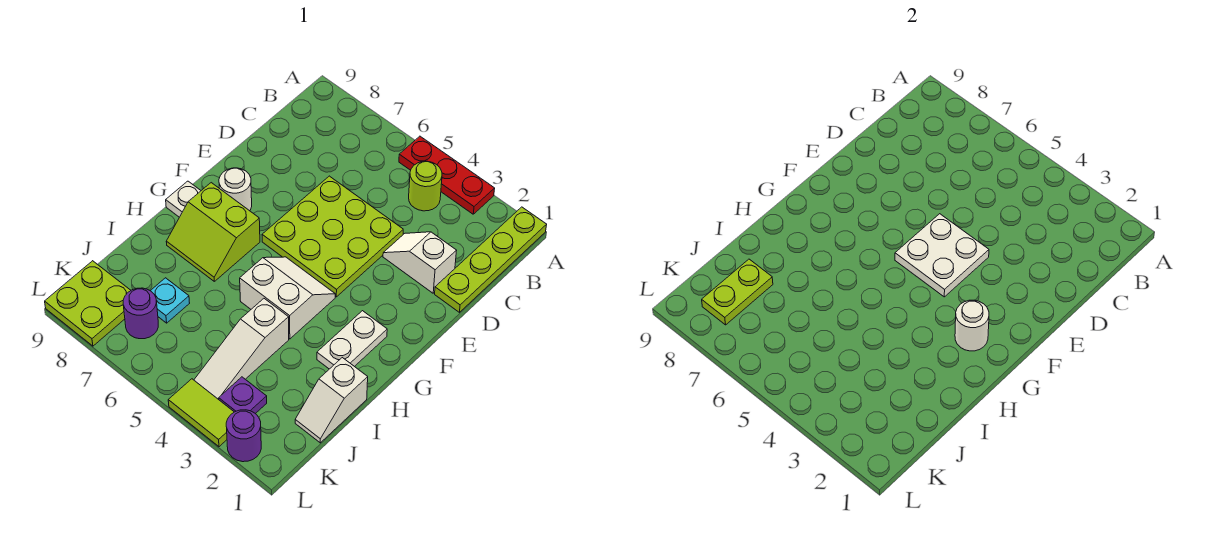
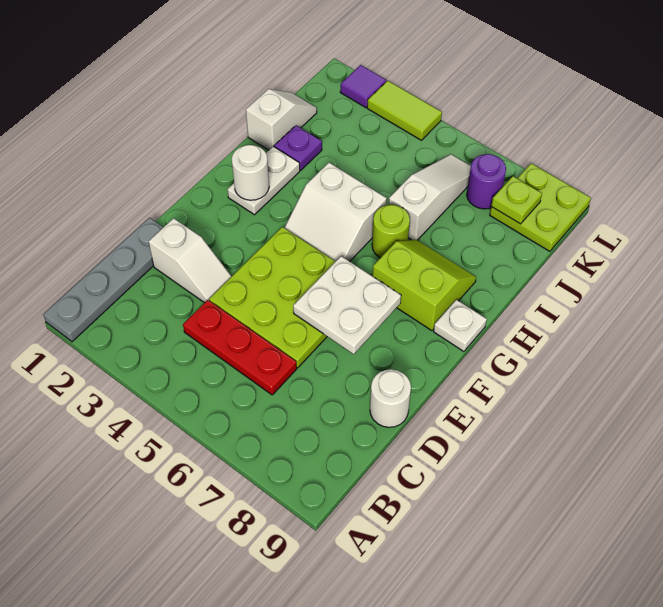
lime plate A1:D1 level 1 -> grey plate A1:D1 level 1
red plate A3:A5 level 1 -> red plate C4:C6 level 1
lime round brick B4 level 1 -> lime round brick H6 level 1
white plate E4:F5 level 2 -> white plate E6:F7 level 2
white round brick F8 level 1 -> white round brick D9 level 1
white slope I4:K4 level 1 top I -> white slope I6:K6 level 1 top I
cyan plate J7 level 1 -> none
lime plate J8:K8 level 2 -> lime plate K8 level 2
purple plate K3 level 1 -> purple plate I2 level 1
purple round brick L2 level 1 -> purple tile L2 level 1

